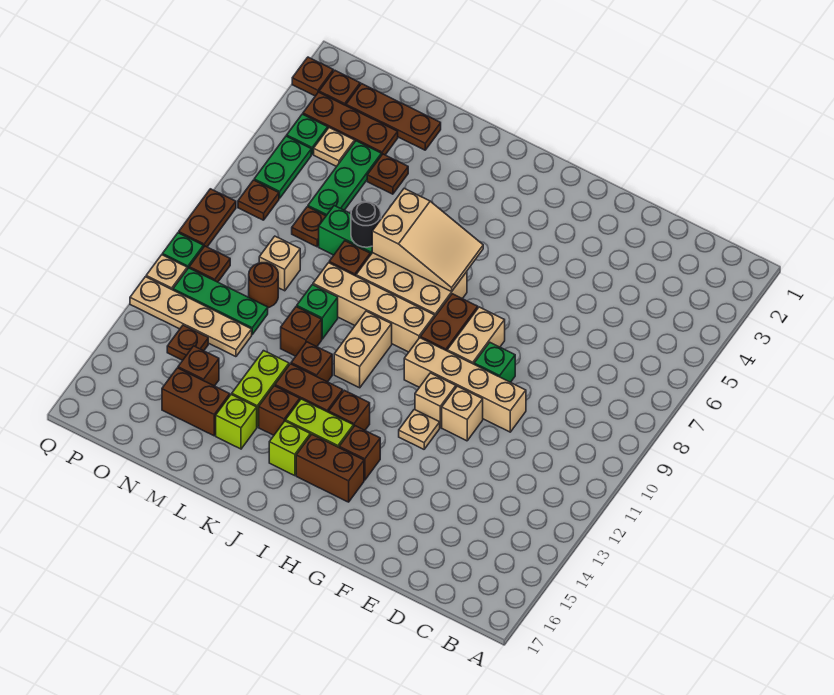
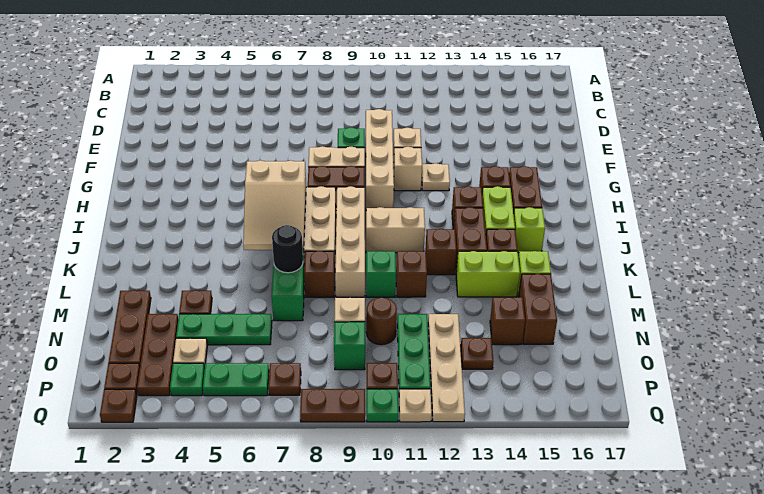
tan slope I6:K7 level 2 top K -> tan slope I6:K7 level 2 top I
brown plate N7 level 1 -> none
none -> green brick O9 level 1

